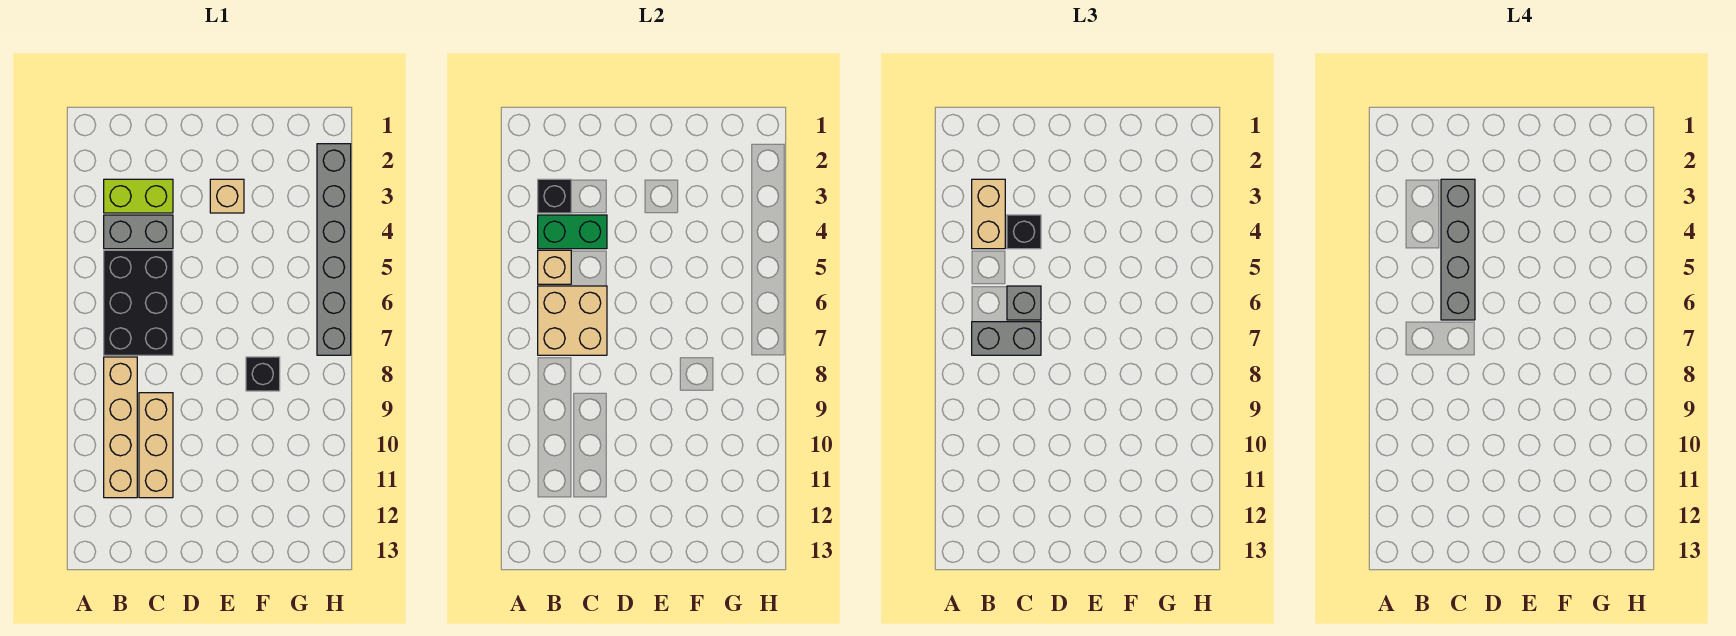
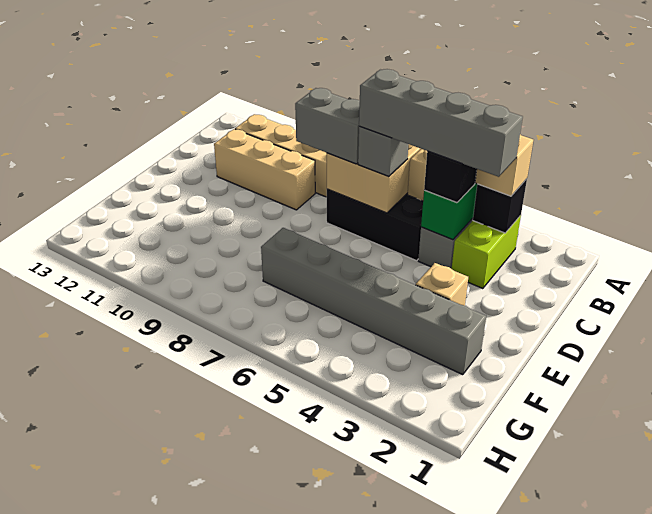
grey brick B7:C7 level 3 -> grey brick C7:C8 level 3
black brick F8 level 1 -> none
grey brick H2:H7 level 1 -> grey brick F2:F7 level 1

